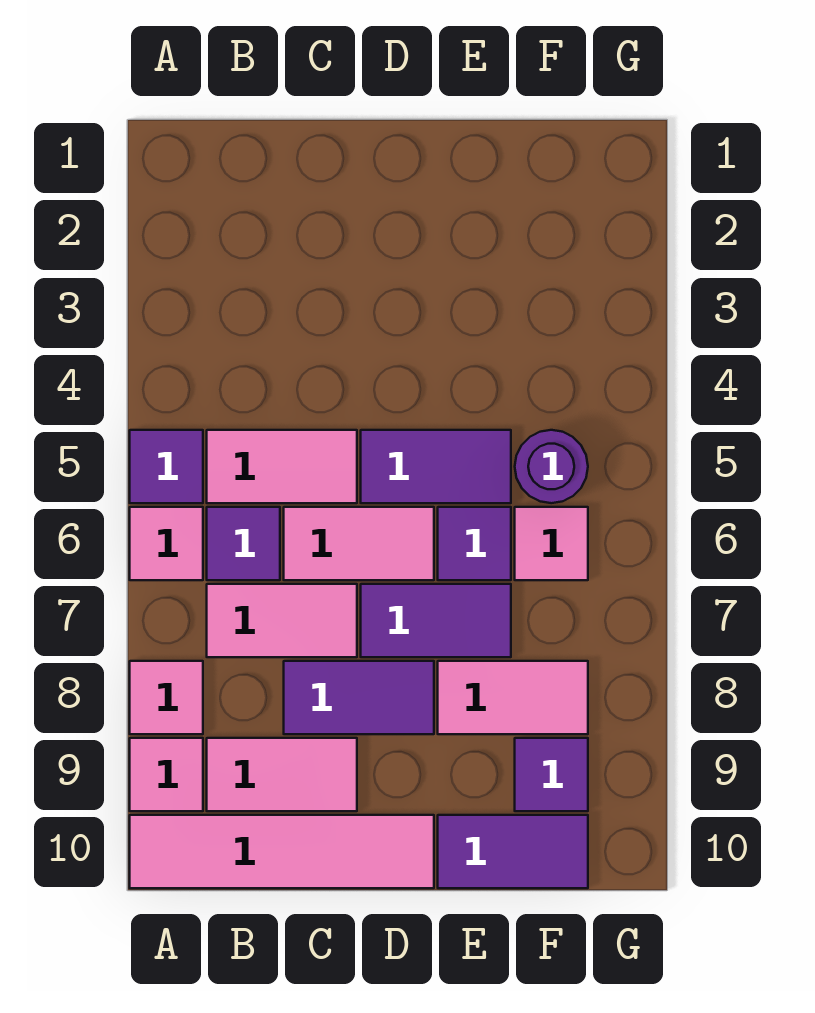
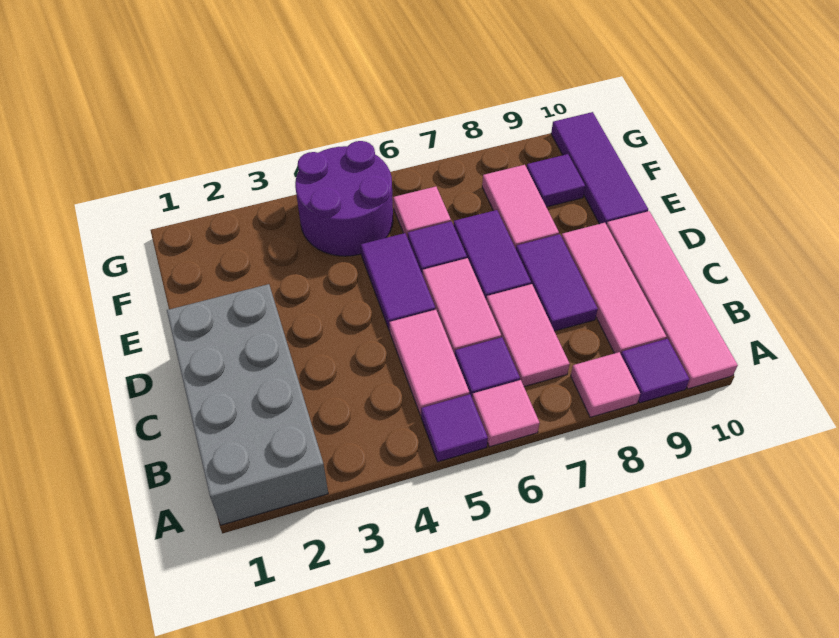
none -> grey brick A1:D2 level 1
pink tile A9 level 1 -> purple tile A9 level 1
pink tile B9:C9 level 1 -> pink tile B9:D9 level 1
purple tile E10:F10 level 1 -> purple tile E10:G10 level 1
purple round brick F5 level 1 -> purple round brick F4:G5 level 1

